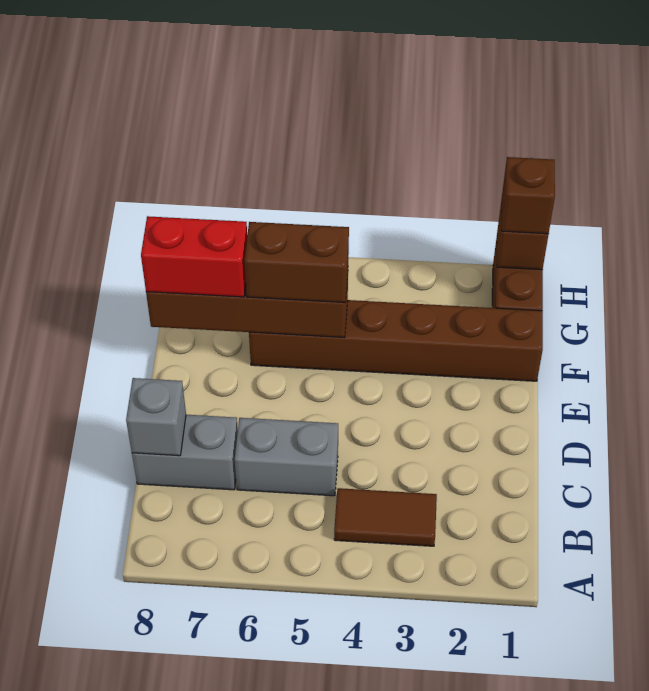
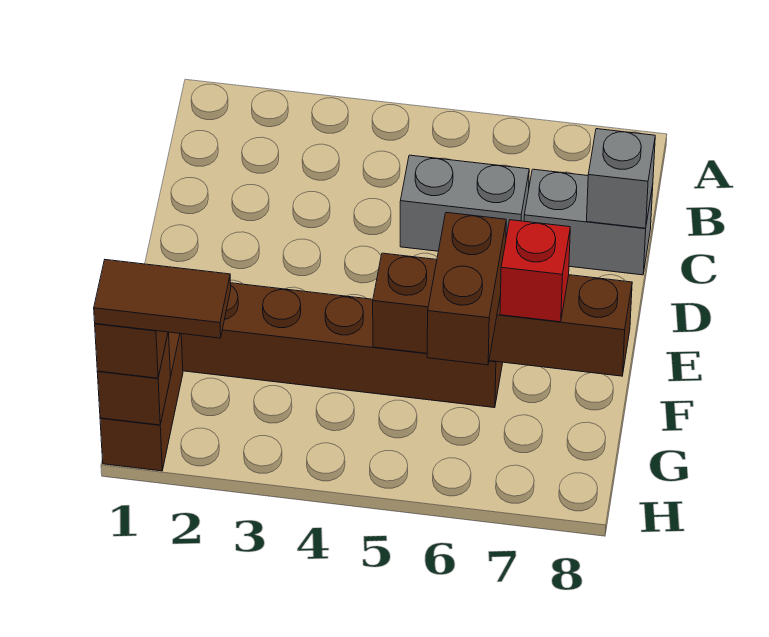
brown tile B3:B4 level 1 -> brown tile H1:H2 level 4
brown brick F5:F6 level 3 -> brown brick F6:G6 level 3
red brick F7:F8 level 3 -> red brick F7 level 3

